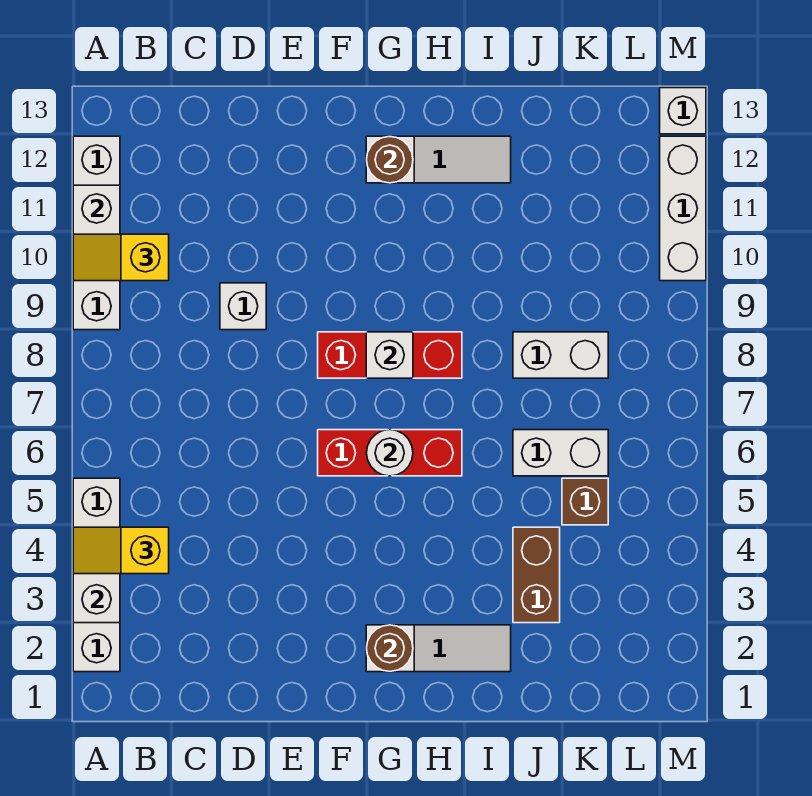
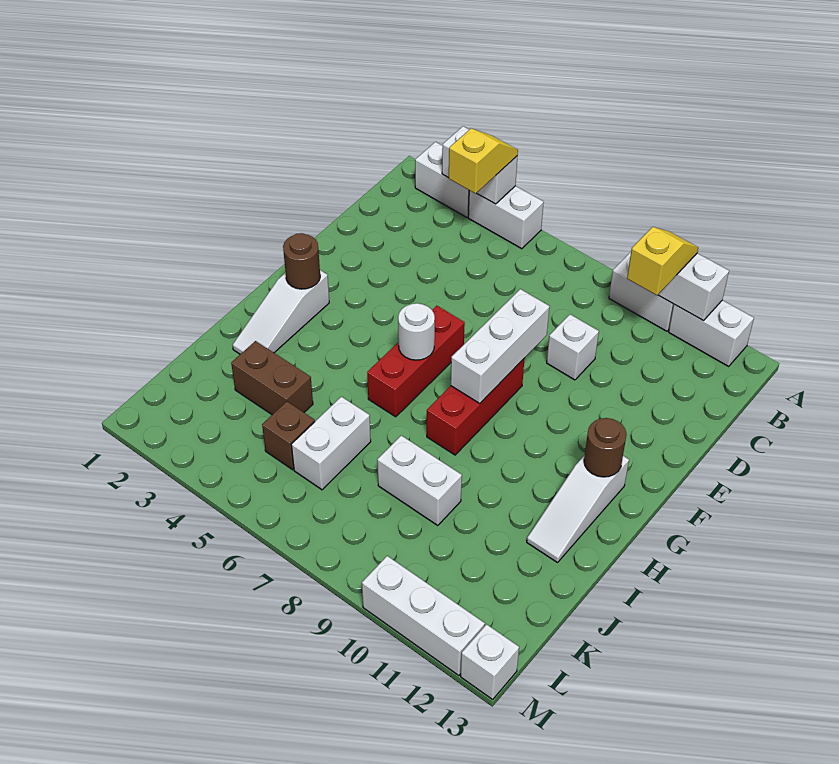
white brick G8 level 2 -> white brick E8:G8 level 2
white brick J8:K8 level 1 -> white brick J8:J9 level 1

